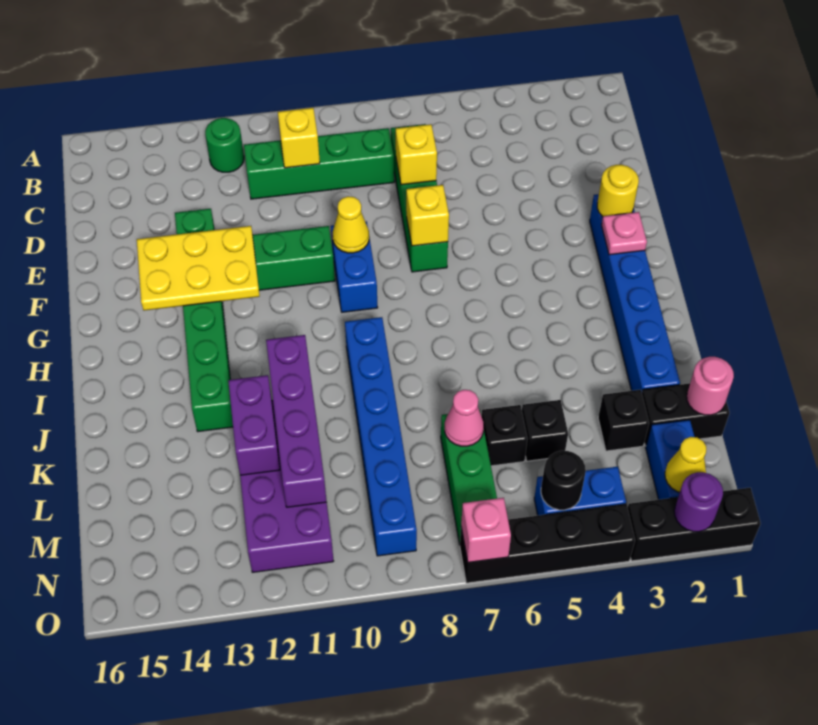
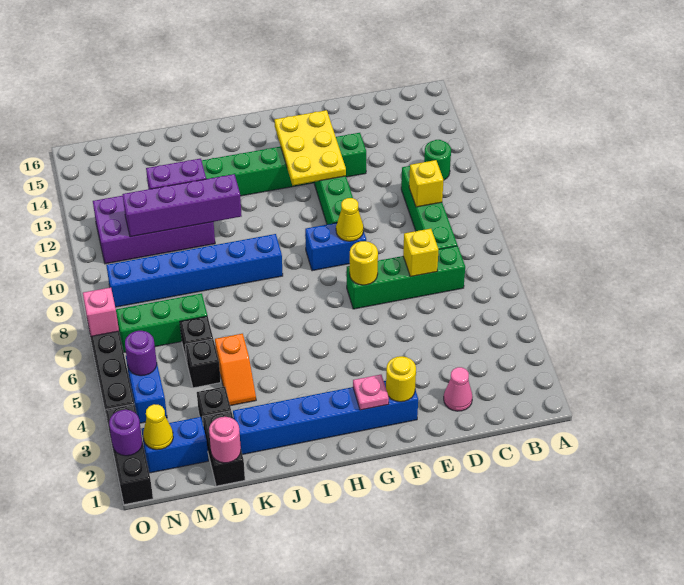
yellow brick F7 level 2 -> yellow round brick F7 level 2
none -> orange slope K4:K5 level 1 top 5
pink cone L7 level 2 -> pink cone D2 level 1
black round brick N5 level 2 -> purple round brick N5 level 2

